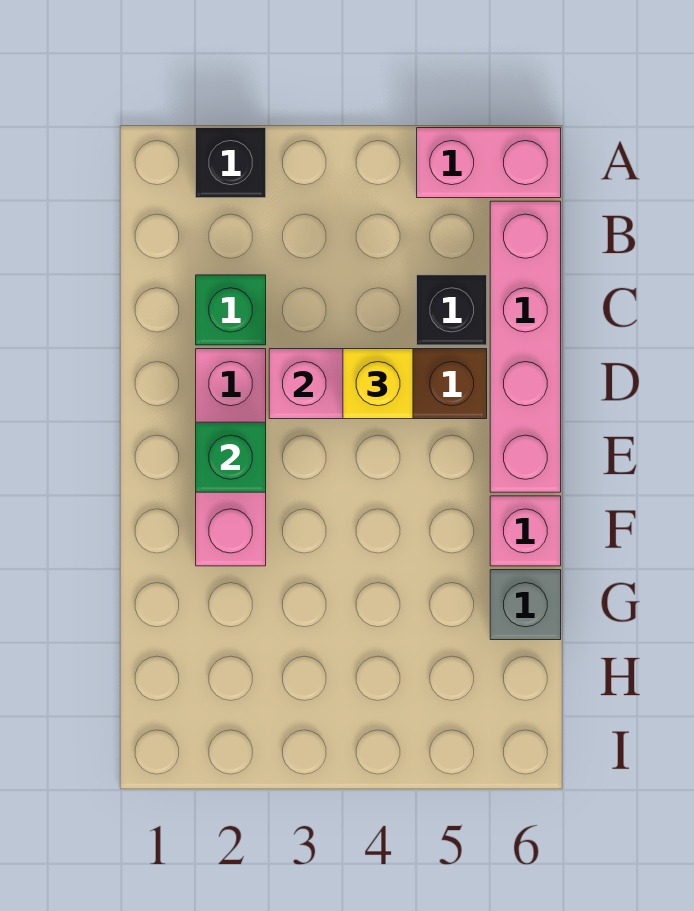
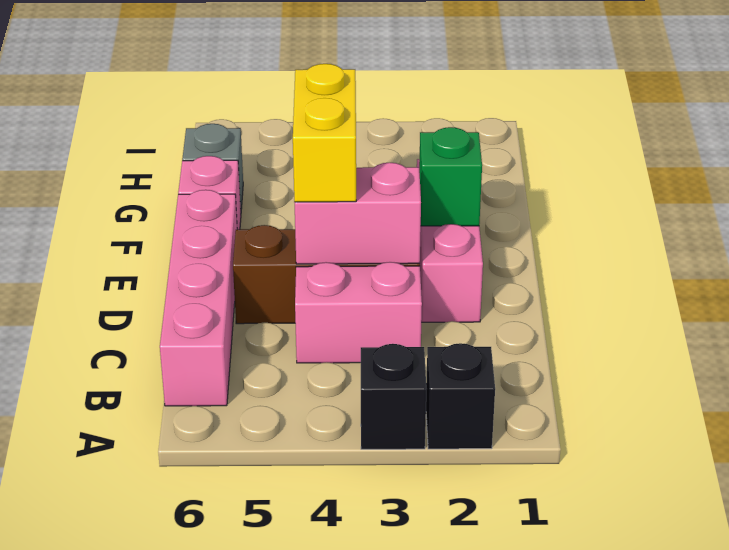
pink brick A5:A6 level 1 -> pink brick C3:C4 level 1
green brick C2 level 1 -> none
black brick C5 level 1 -> black brick A3 level 1
yellow brick D4 level 3 -> yellow brick D4:E4 level 3

